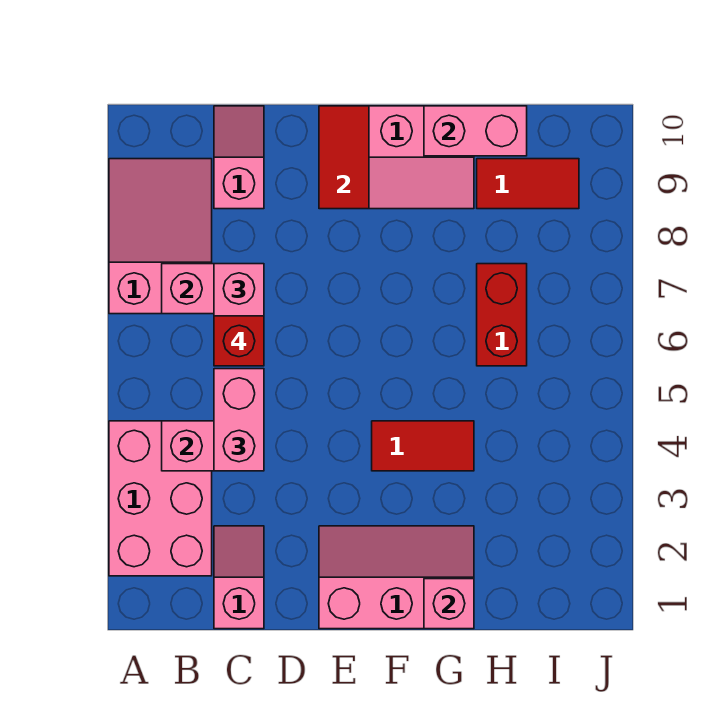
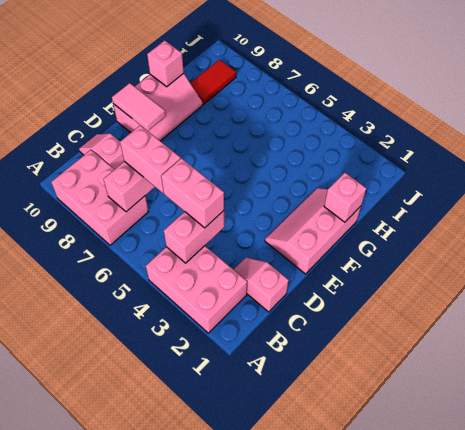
pink slope A7:B9 level 1 top 7 -> pink brick A7:B9 level 1
red brick C6 level 4 -> none
red tile E9:E10 level 2 -> pink tile E9:E10 level 2
red tile F4:G4 level 1 -> none
pink brick G10:H10 level 2 -> pink brick G10 level 2
red brick H6:H7 level 1 -> none

